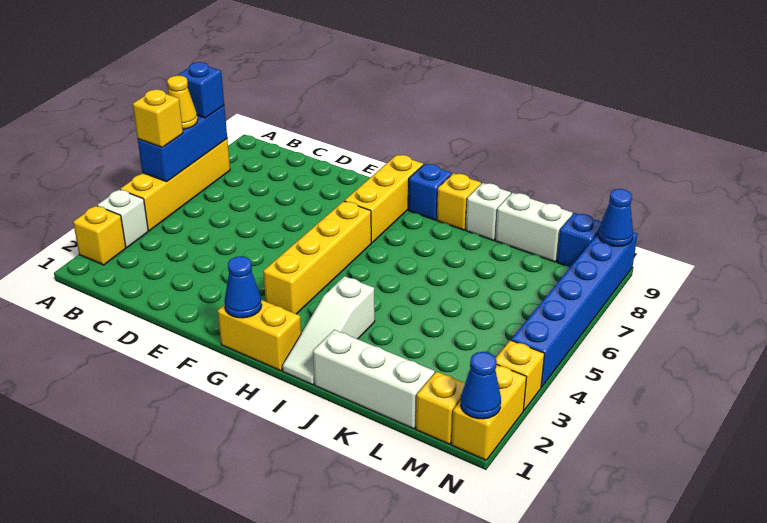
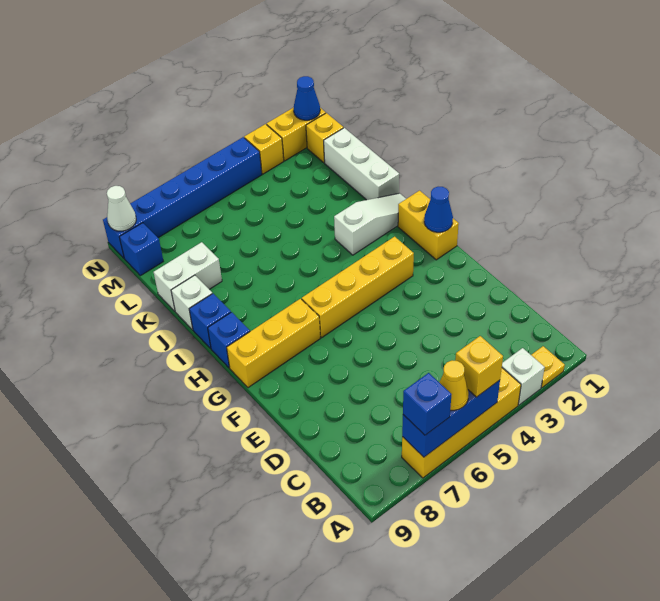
yellow brick A2 level 1 -> yellow plate A2 level 1
yellow brick I9 level 1 -> blue brick I9 level 1
white brick K9:L9 level 1 -> white brick K8:K9 level 1
blue cone N9 level 2 -> white cone N9 level 2

